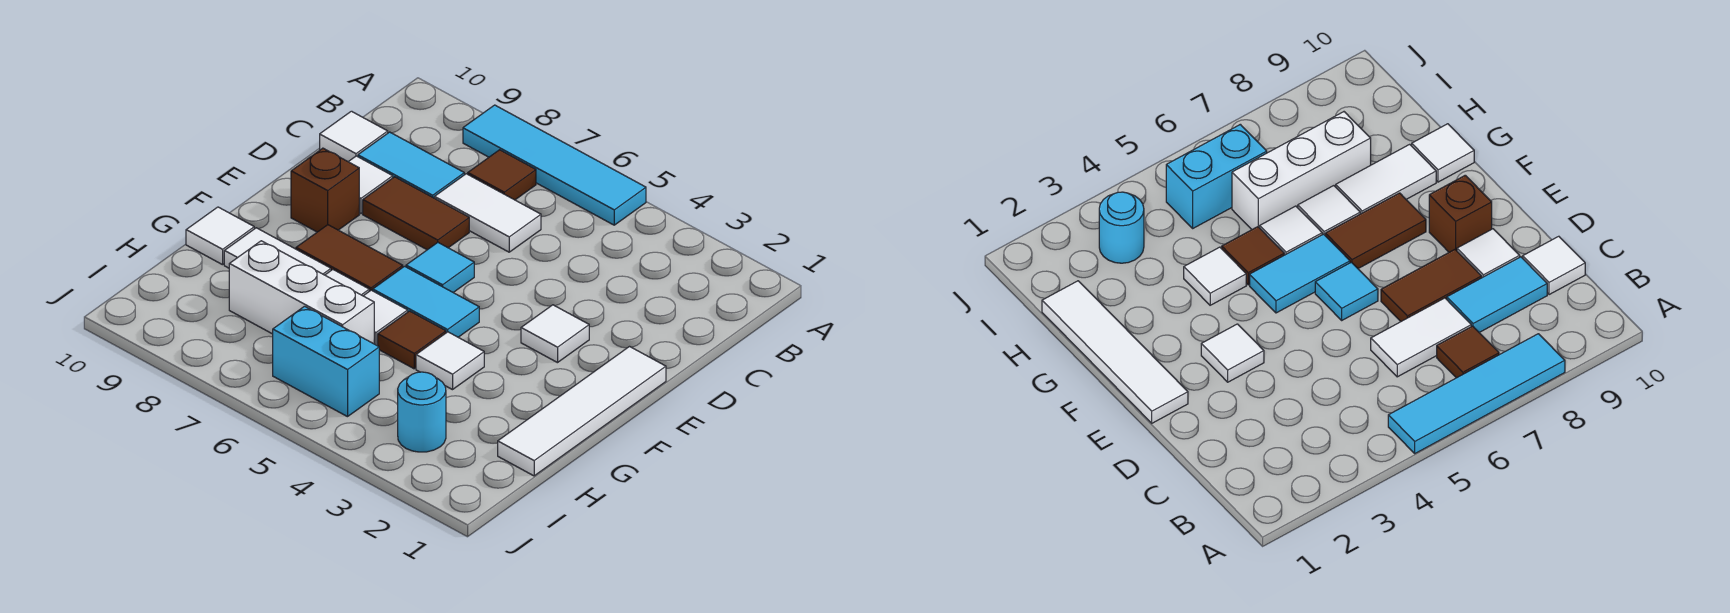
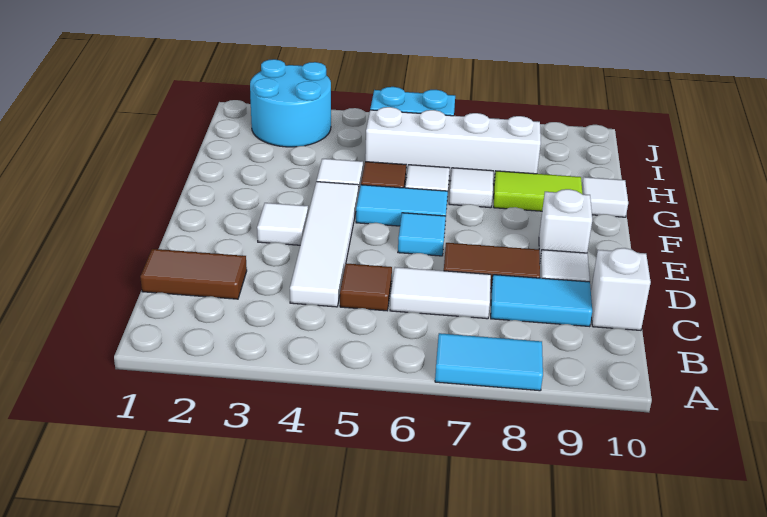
cyan tile A5:A8 level 1 -> cyan tile A7:A8 level 1
brown tile B7 level 1 -> brown tile C5 level 1
white tile C10 level 1 -> white brick C10 level 1
white tile E1:H1 level 1 -> white tile C4:F4 level 1
brown brick E9 level 1 -> white brick E9 level 1
brown tile F7:F8 level 1 -> brown tile C1:C2 level 1
white tile G8:G9 level 1 -> lime tile G8:G9 level 1
white brick H6:H8 level 1 -> white brick H5:H8 level 1
cyan round brick I3 level 1 -> cyan round brick I2:J3 level 1

